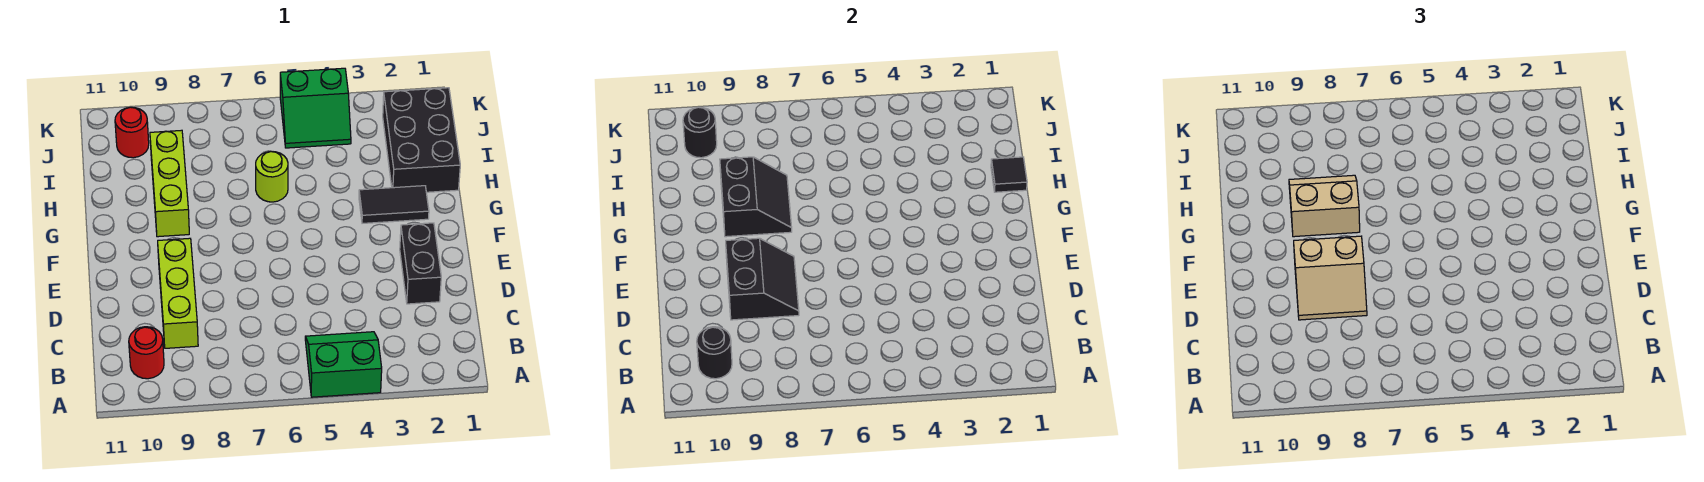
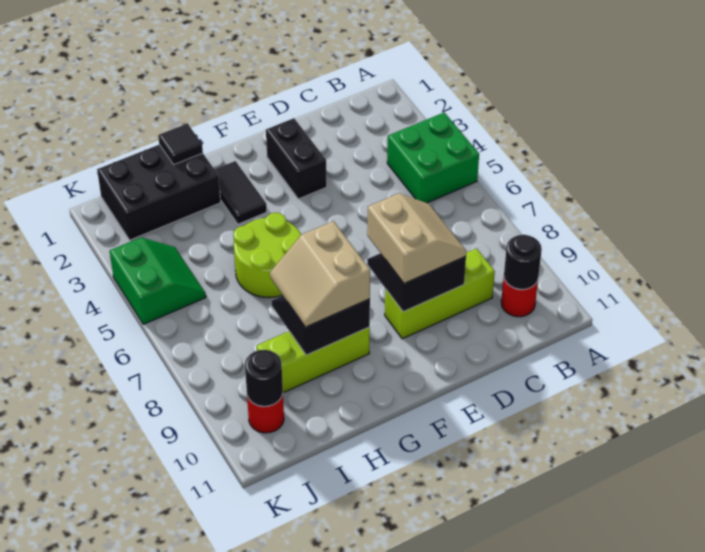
green slope A4:B5 level 1 top A -> green brick A4:B5 level 1
black brick D2:E2 level 1 -> black brick E2:E3 level 1
lime round brick H6 level 1 -> lime round brick G5:H6 level 1

